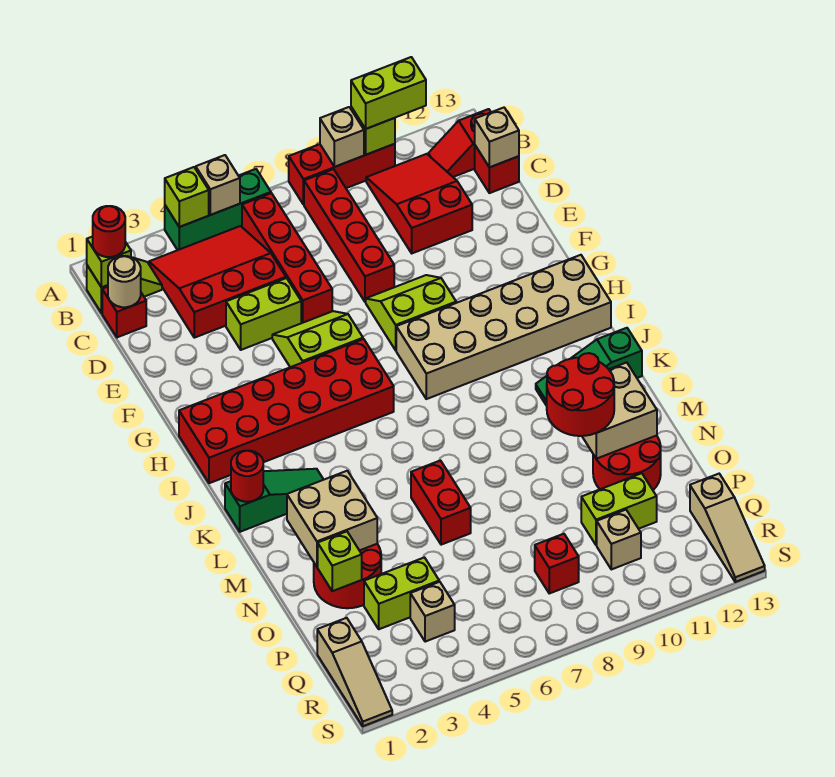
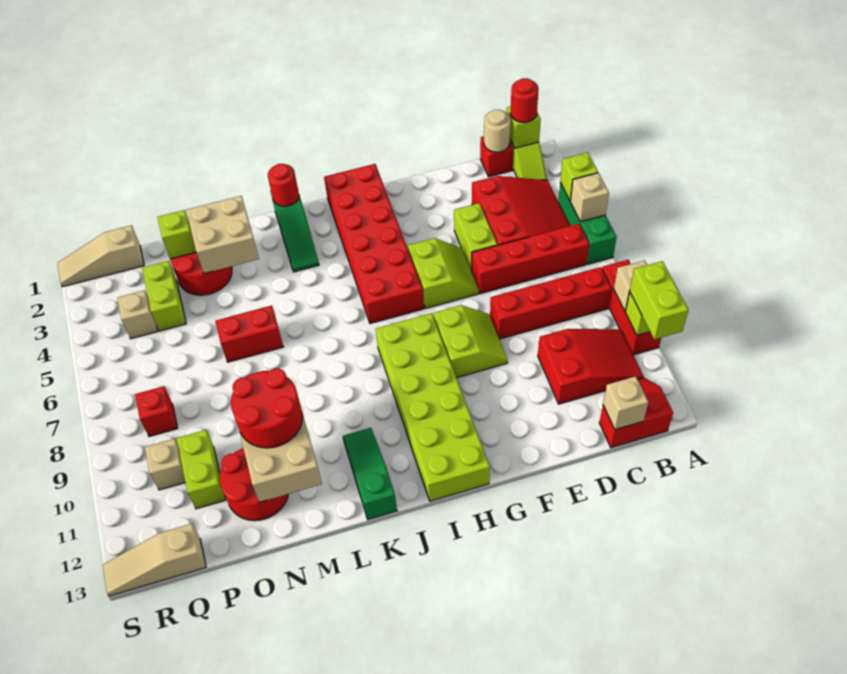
tan brick H8:I13 level 1 -> lime brick H8:I13 level 1

